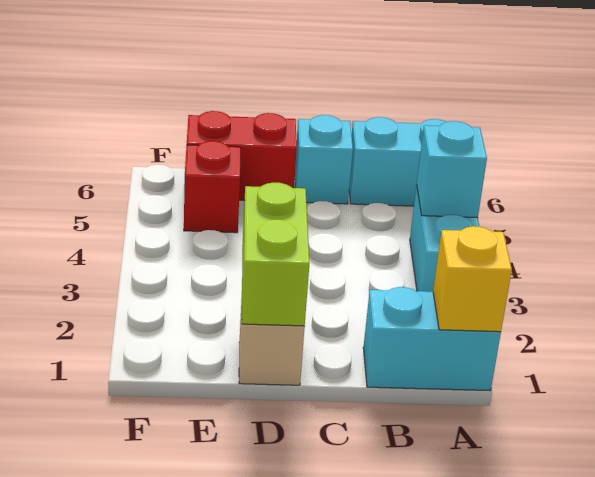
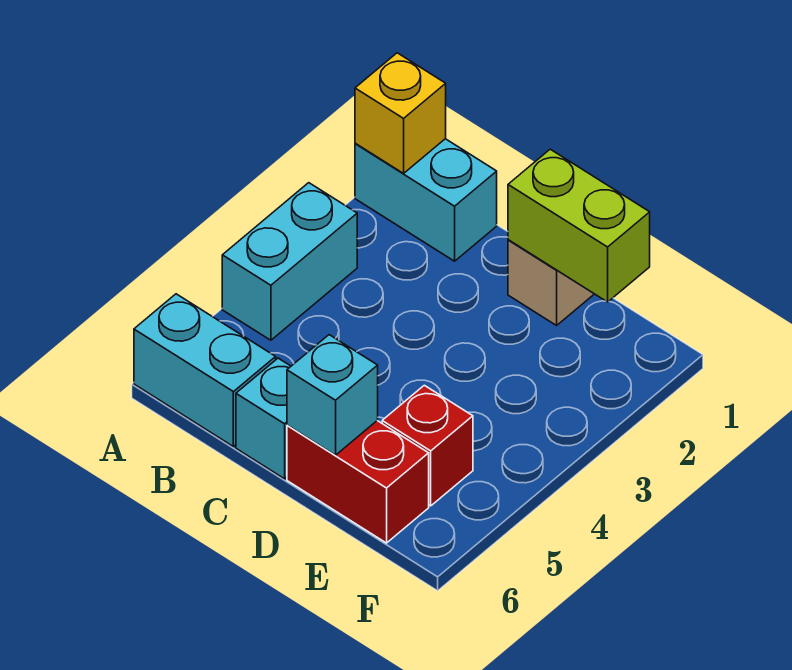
cyan brick A4 level 2 -> cyan brick D6 level 2
lime brick D1:D2 level 2 -> lime brick D1:E1 level 2

